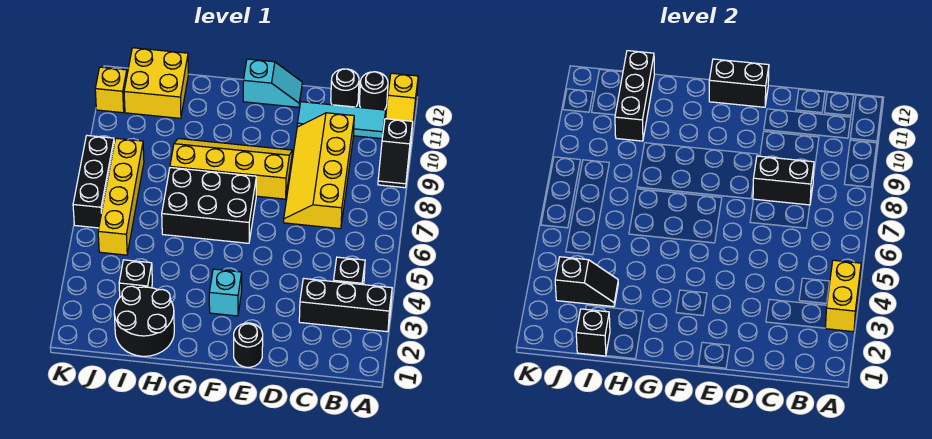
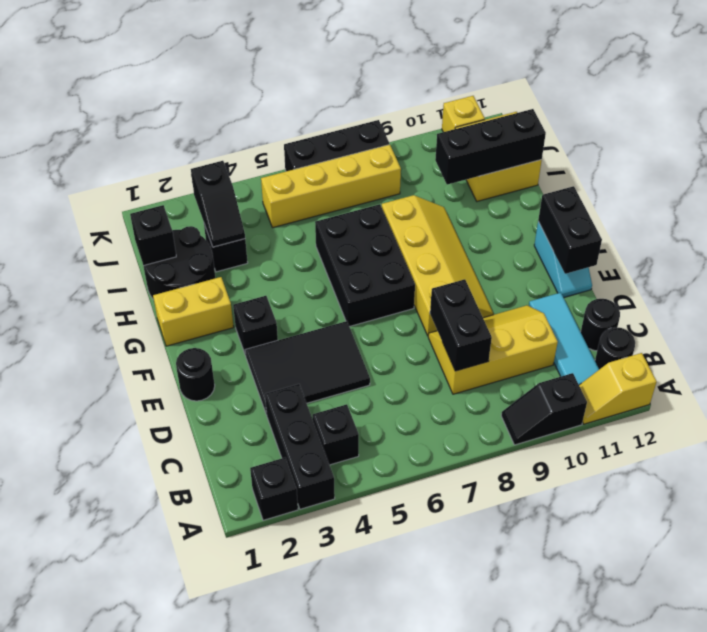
none -> black brick A2 level 1
yellow brick A3:A4 level 2 -> yellow brick G1:G2 level 1
yellow slope C7:D10 level 1 top C -> yellow slope C8:D10 level 1 top C
none -> black tile D3:E5 level 1
cyan brick F3 level 1 -> black brick F3 level 1

